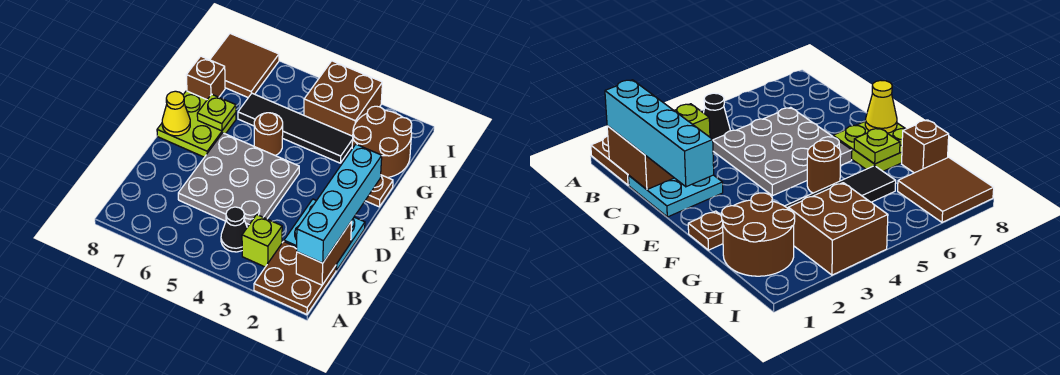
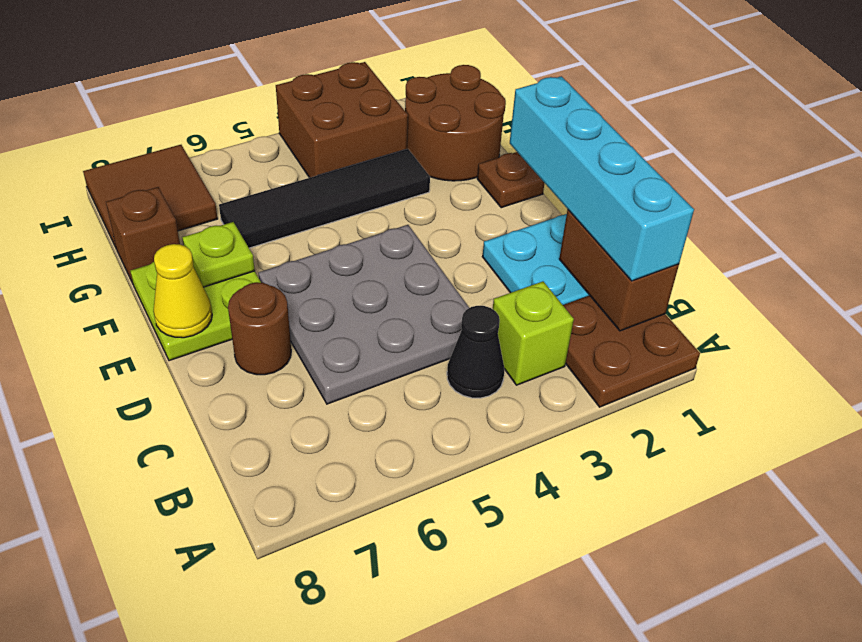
brown round brick F5 level 1 -> brown round brick D7 level 1

